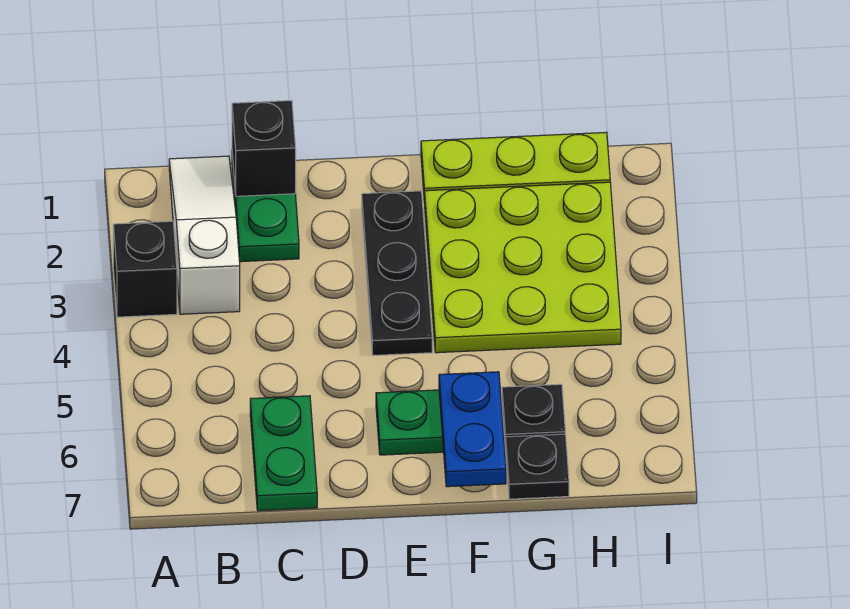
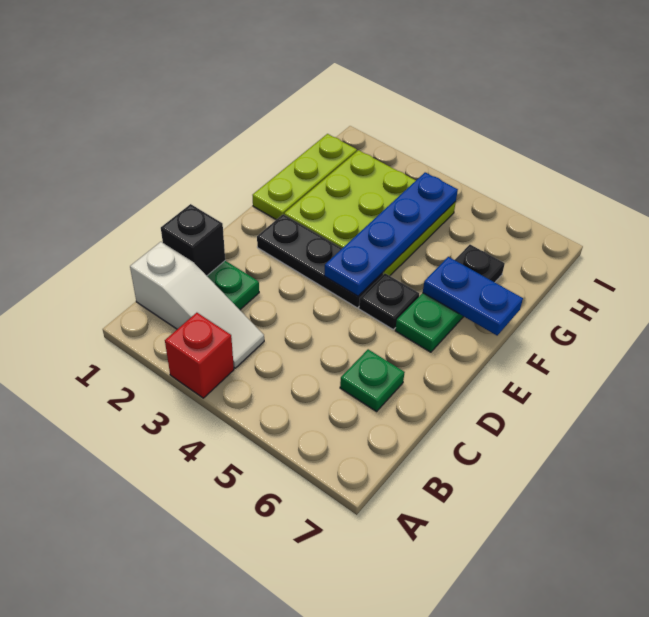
black brick A3 level 1 -> red brick A3 level 1
white slope B1:B3 level 1 top 3 -> white slope B1:B3 level 1 top 1
green plate C6:C7 level 1 -> green plate C6 level 1
none -> blue plate E4:H4 level 2
black plate G7 level 1 -> black plate E5 level 1

